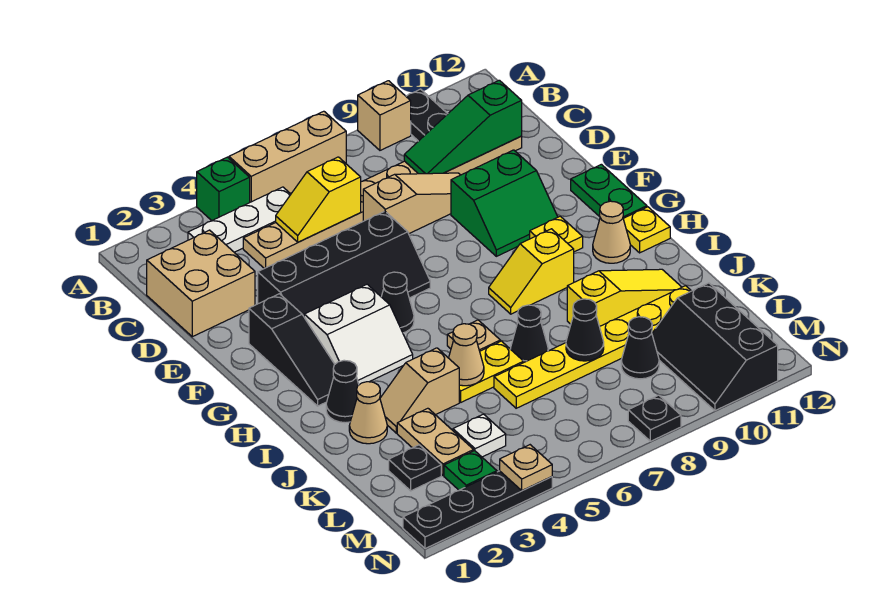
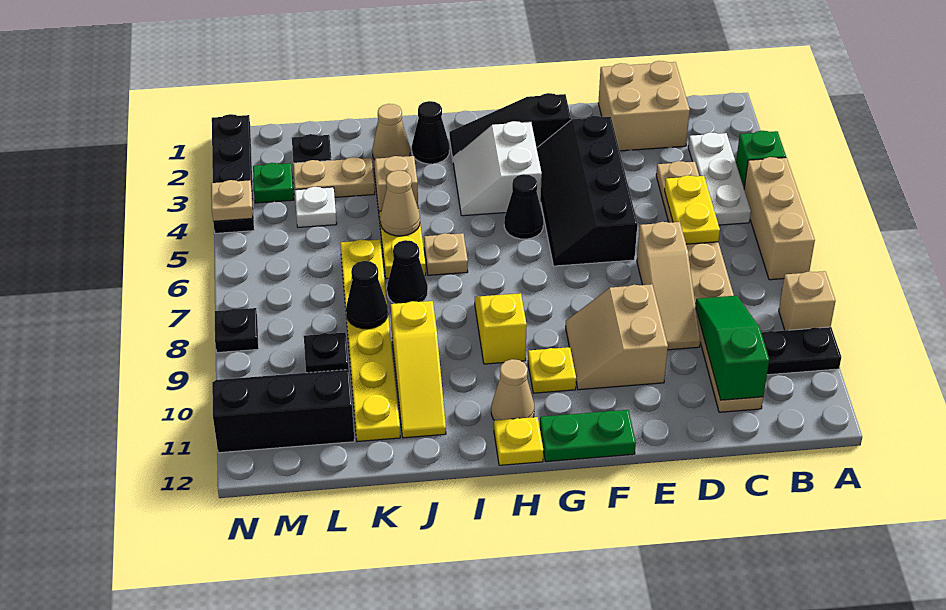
yellow slope C5:C6 level 2 top 6 -> yellow plate C5:C6 level 2
green slope E9:F10 level 1 top E -> tan slope E9:F10 level 1 top E
black cone L9 level 1 -> black plate L9 level 1

